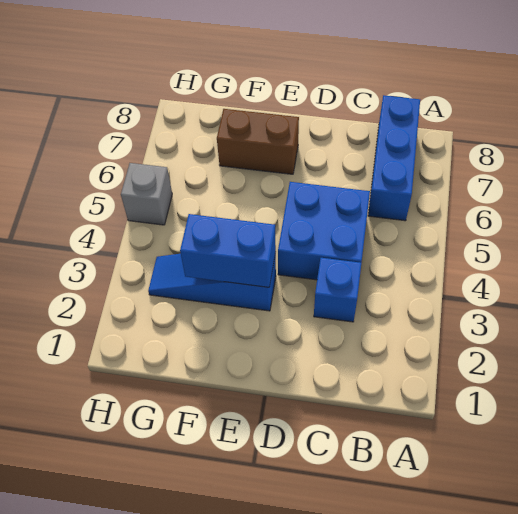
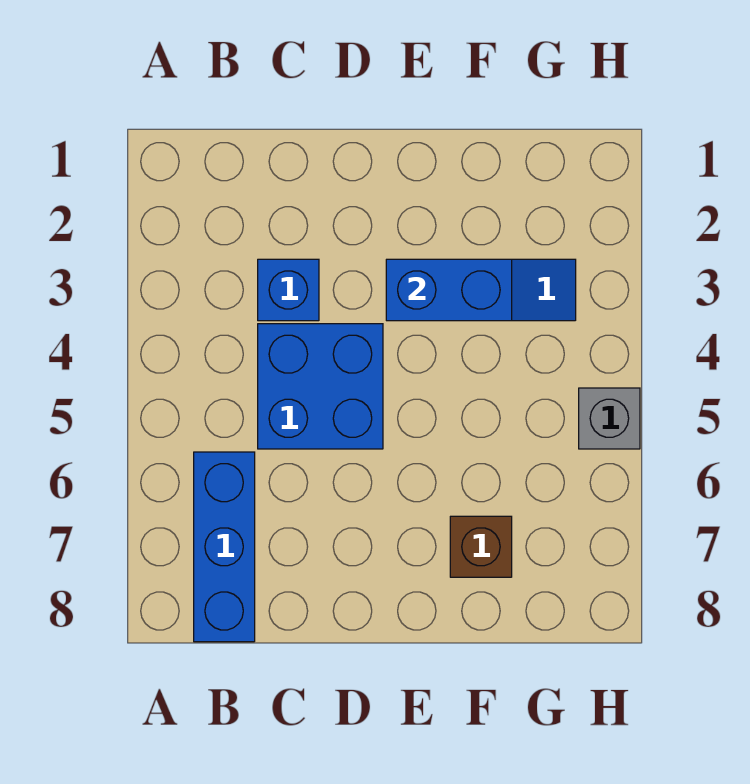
brown brick E7:F7 level 1 -> brown brick F7 level 1

